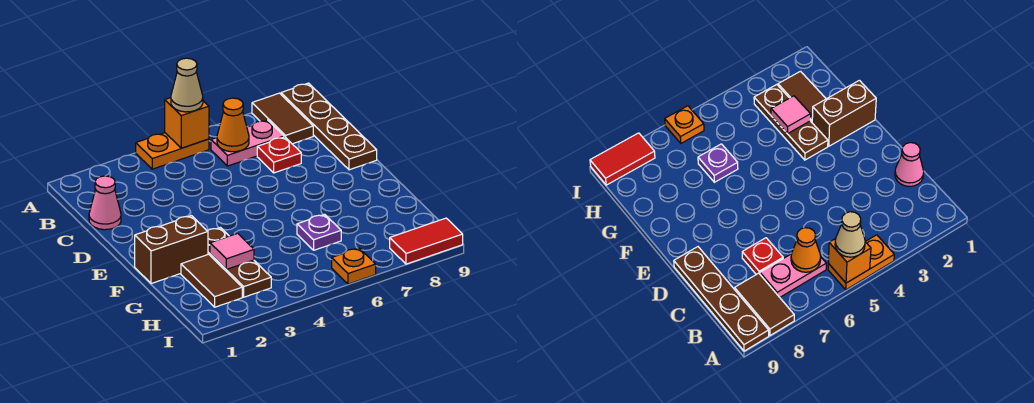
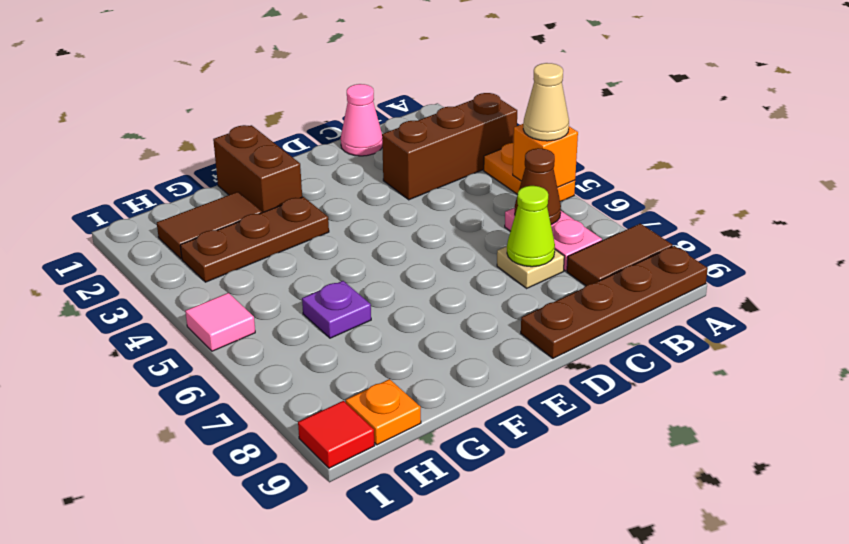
none -> brown brick A3:C3 level 1
orange cone B6 level 2 -> brown cone B6 level 2
red plate C7 level 1 -> tan plate C7 level 1
none -> lime cone C7 level 2
pink tile G3 level 2 -> pink tile I5 level 1
orange plate I6 level 1 -> orange plate H9 level 1
red tile I8:I9 level 1 -> red tile I9 level 1

